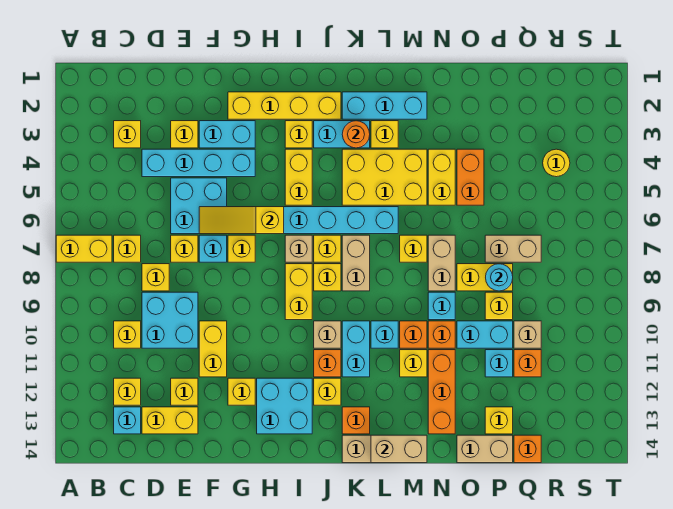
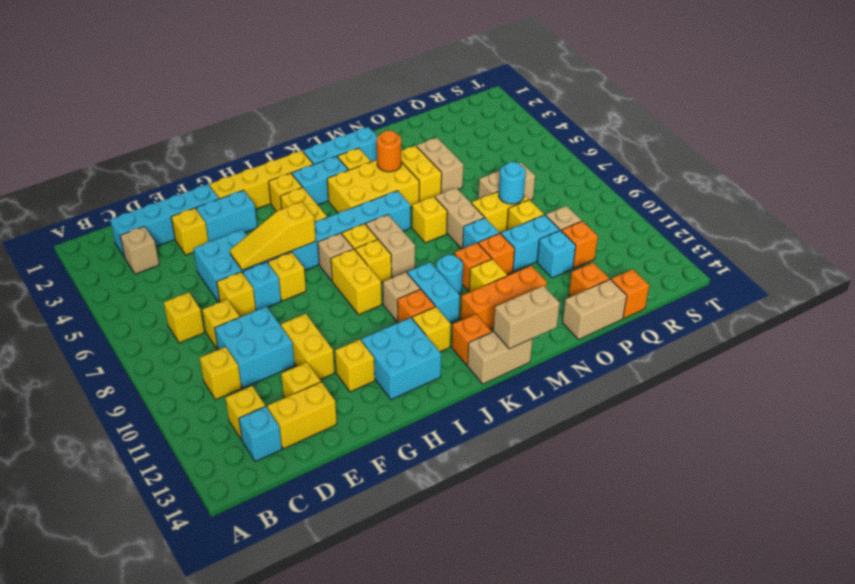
yellow brick A7:B7 level 1 -> none
yellow brick C3 level 1 -> tan brick C3 level 1
cyan brick D4:G4 level 1 -> cyan brick C2:F2 level 1
orange round brick K3 level 2 -> orange round brick M4 level 2
cyan brick L10 level 1 -> cyan round brick L10 level 1
orange brick N11:N13 level 1 -> orange brick L12:N12 level 1
orange brick O4:O5 level 1 -> tan brick O4:O5 level 1
yellow brick P13 level 1 -> orange brick P13 level 1
yellow round brick R4 level 1 -> none

